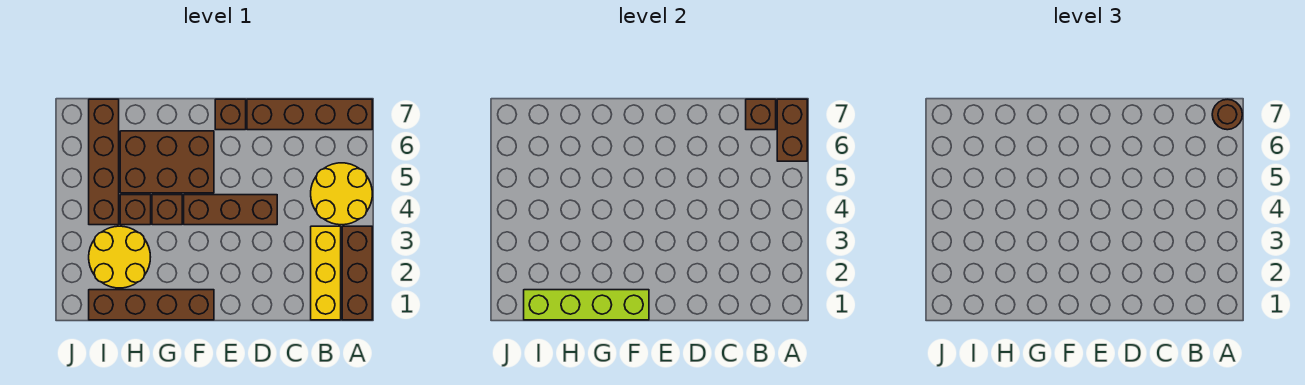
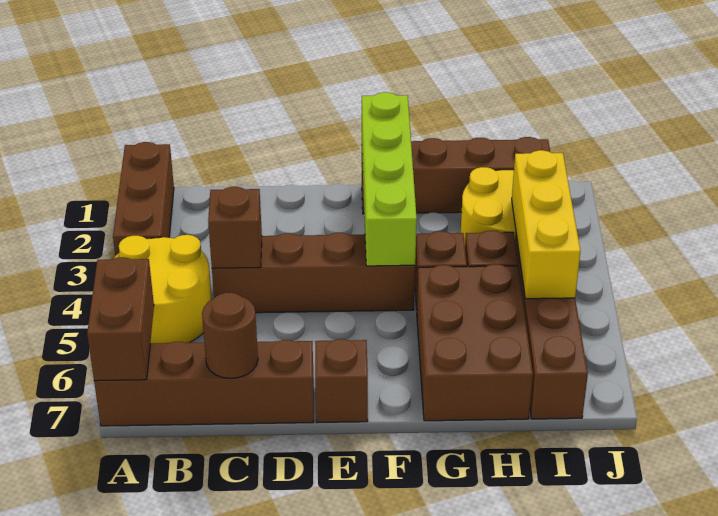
brown round brick A7 level 3 -> brown round brick C7 level 2
yellow brick B1:B3 level 1 -> yellow brick I3:I5 level 2
brown brick B7 level 2 -> brown brick C4 level 2
brown brick D4:F4 level 1 -> brown brick C4:F4 level 1
lime brick F1:I1 level 2 -> lime brick F1:F4 level 2
brown brick F5:H6 level 1 -> brown brick G5:H7 level 1

